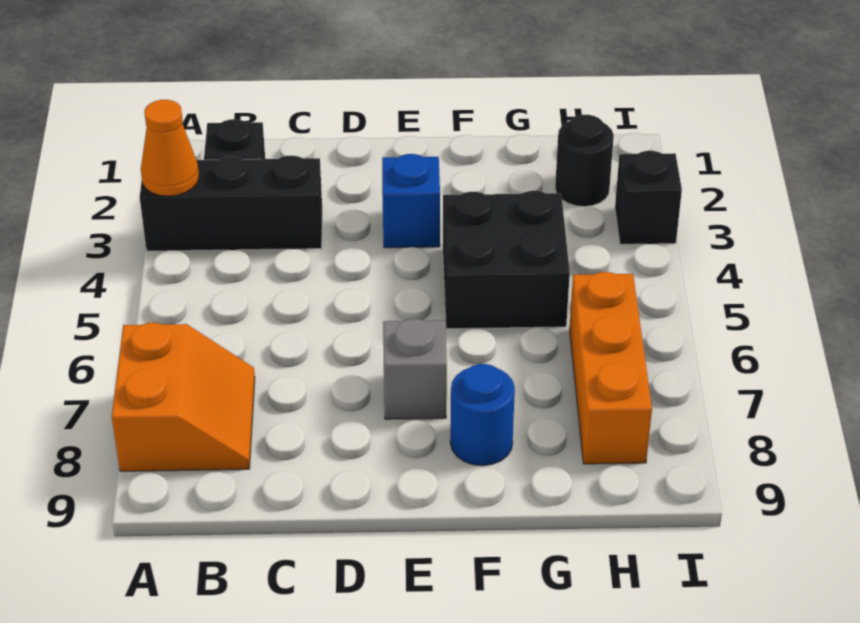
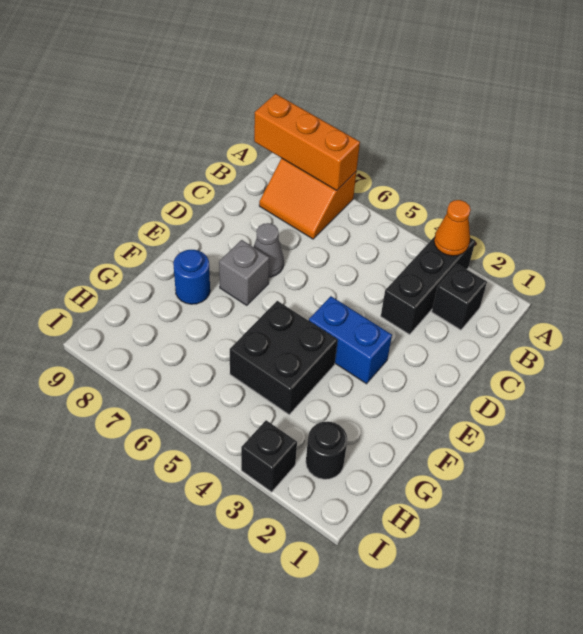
none -> grey cone D7 level 1
blue brick E3 level 1 -> blue brick E3:E4 level 1
orange brick H6:H8 level 1 -> orange brick A7:A9 level 2

